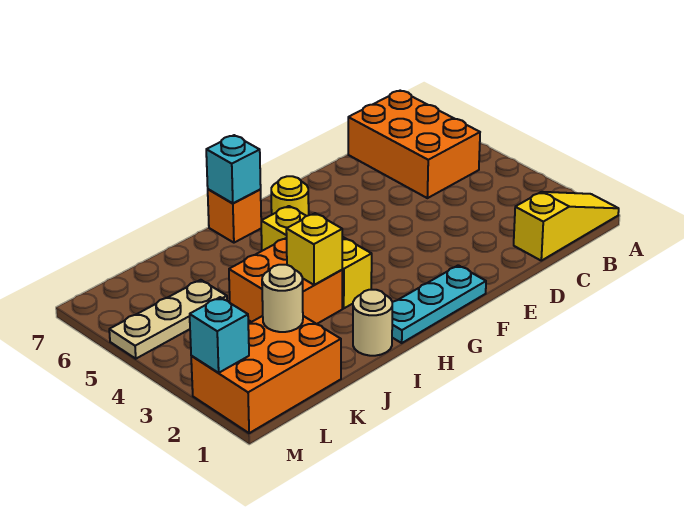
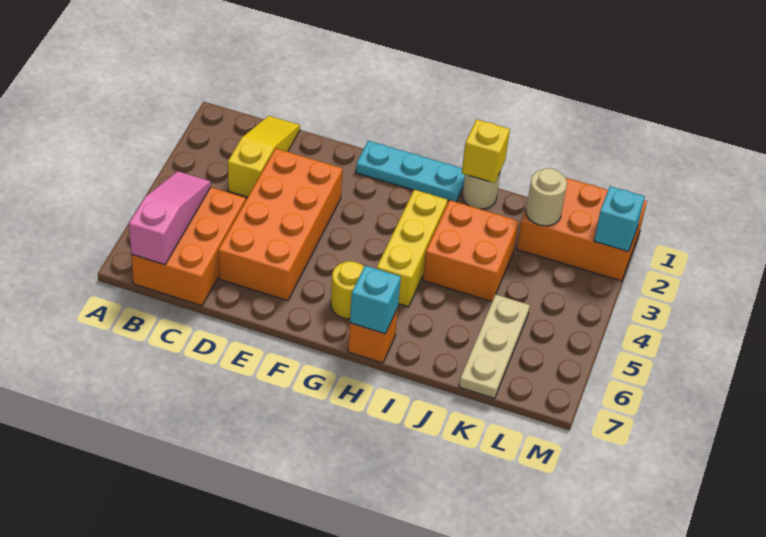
yellow slope A1:C1 level 1 top C -> yellow slope C1:C3 level 1 top 3
none -> pink slope B5:B7 level 2 top 7
none -> orange brick D3:E6 level 1
yellow brick I3 level 2 -> yellow brick I1 level 2
tan plate K5:M5 level 1 -> tan plate K5:K7 level 1

